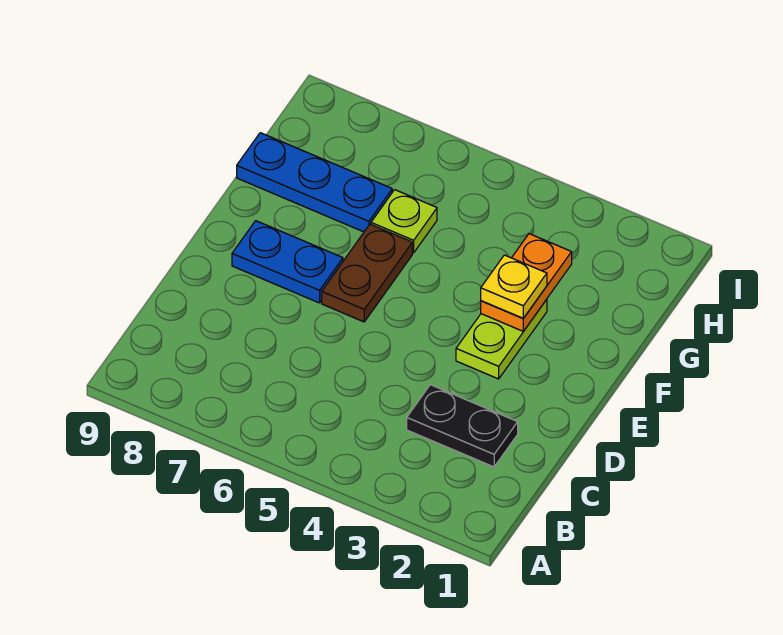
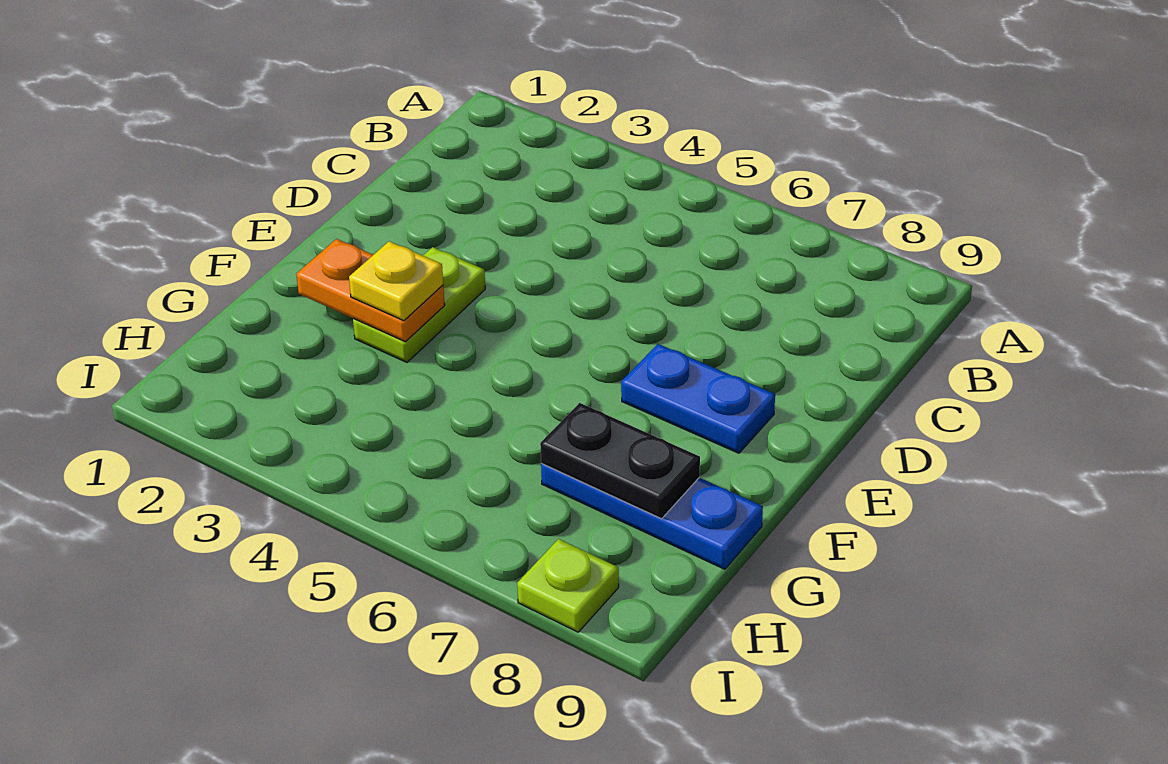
black plate C2:C3 level 1 -> black plate G7:G8 level 2
brown plate E6:F6 level 1 -> none
orange plate F3:G3 level 2 -> orange plate F2:F3 level 2
lime plate G6 level 1 -> lime plate I8 level 1

